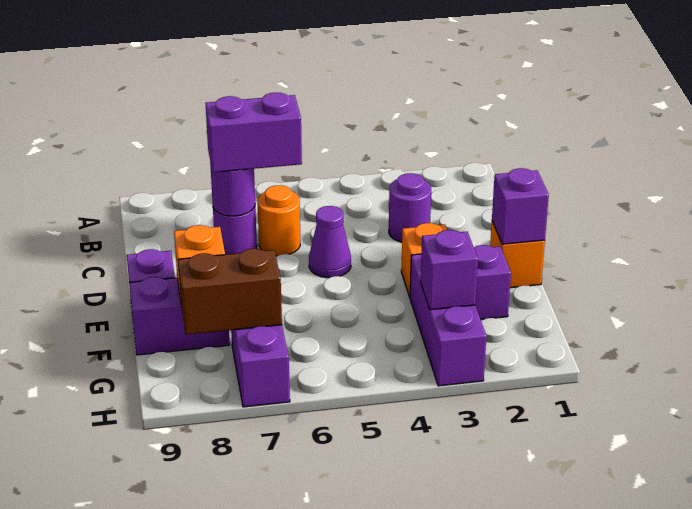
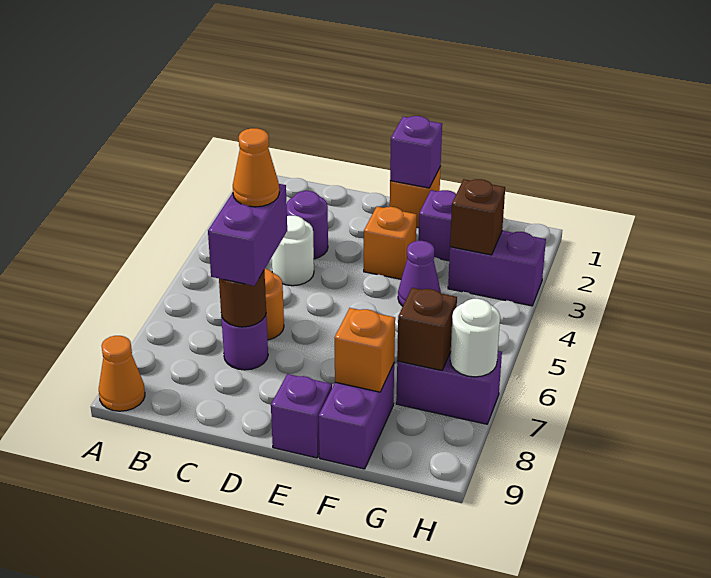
none -> orange cone A9 level 1
none -> white round brick C4 level 1
none -> orange cone C6 level 4
purple round brick C7 level 2 -> brown round brick C7 level 2
purple cone D5 level 1 -> purple cone F4 level 1
purple brick F3:H3 level 1 -> purple brick G3:H3 level 1
purple brick G3 level 2 -> brown brick G3 level 2
brown brick G7:G8 level 2 -> brown brick G7 level 2
none -> white round brick H7 level 2

